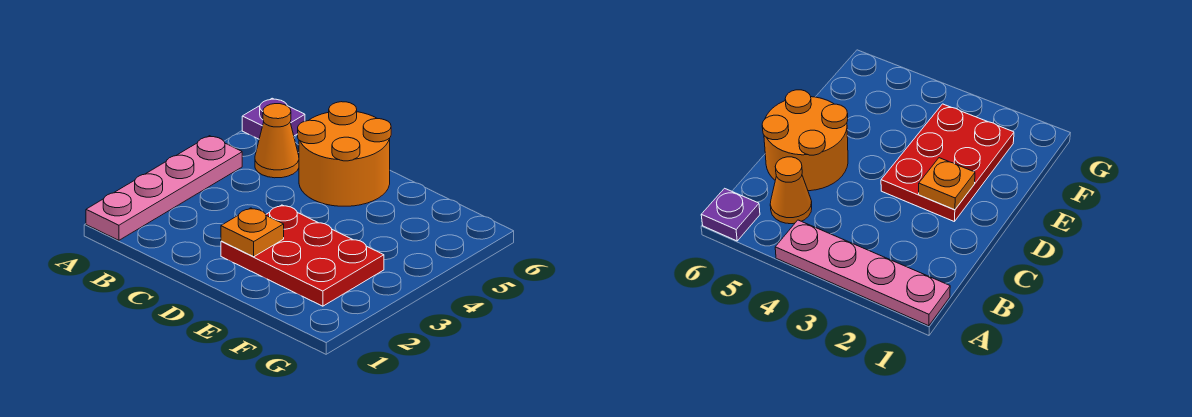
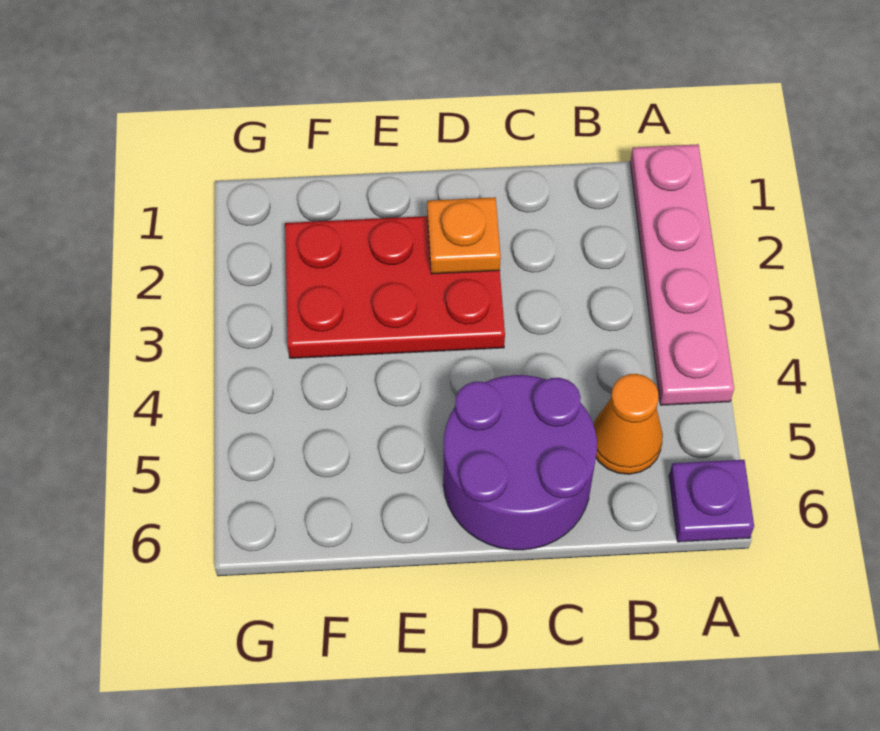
orange round brick C5:D6 level 1 -> purple round brick C5:D6 level 1

